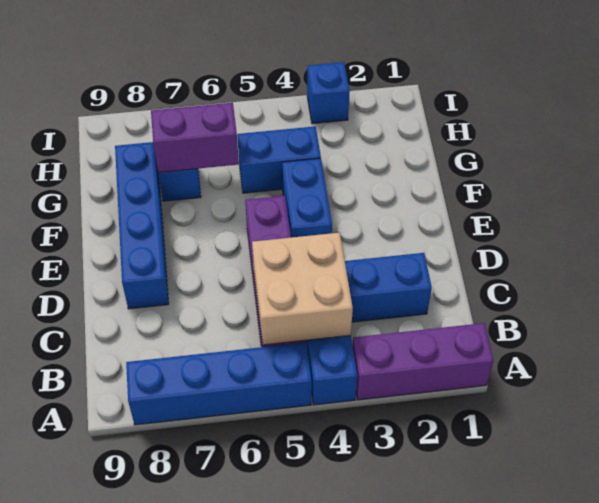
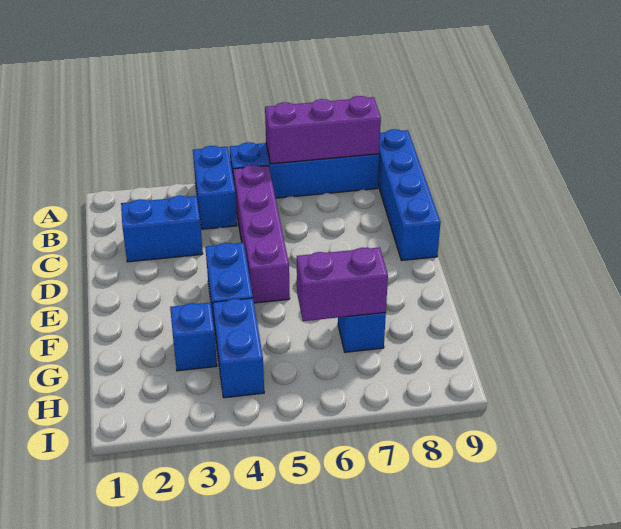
purple brick A1:A3 level 1 -> purple brick A6:A8 level 2
tan brick B4:C5 level 2 -> none
blue brick D8:G8 level 1 -> blue brick A9:D9 level 1
blue brick G4:G5 level 1 -> blue brick G4:H4 level 1
blue brick I3 level 1 -> blue brick G3 level 1

